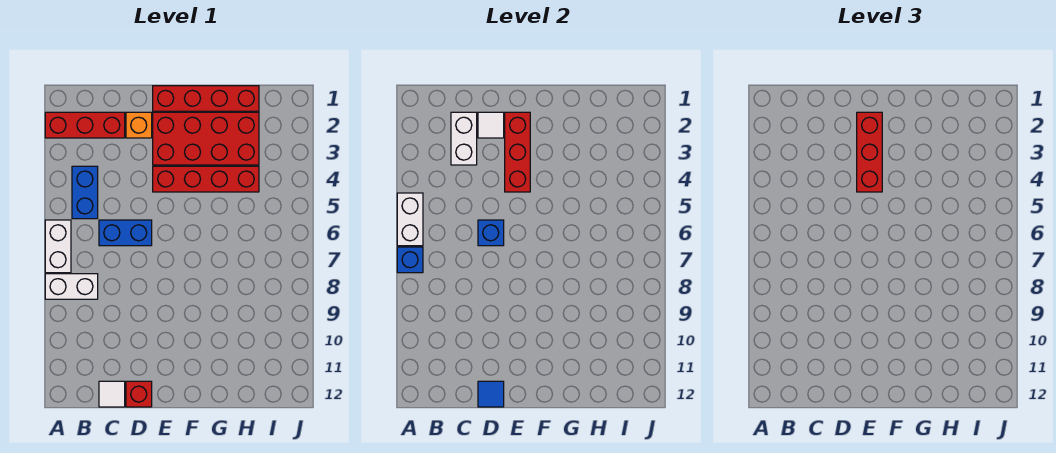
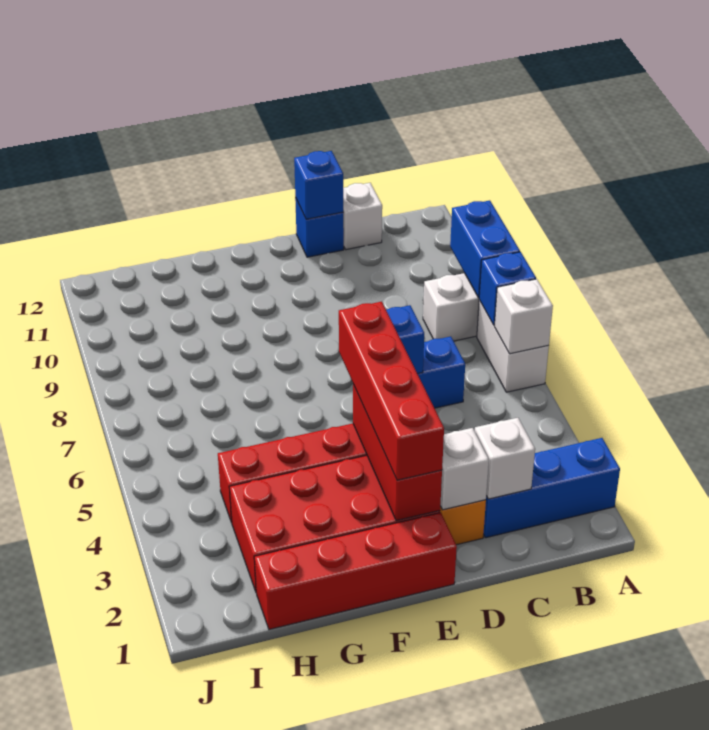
red brick A2:C2 level 1 -> blue brick A2:C2 level 1
white brick A5:A6 level 2 -> white brick A6 level 2
blue brick B4:B5 level 1 -> blue brick A8:A9 level 2
white brick C2:C3 level 2 -> white brick C2 level 2
white tile C12 level 1 -> white brick C12 level 1
white tile D2 level 2 -> white brick D2 level 2
red brick D12 level 1 -> blue brick D12 level 1
blue tile D12 level 2 -> blue brick D12 level 2
red brick E2:E4 level 3 -> red brick E2:E5 level 3

